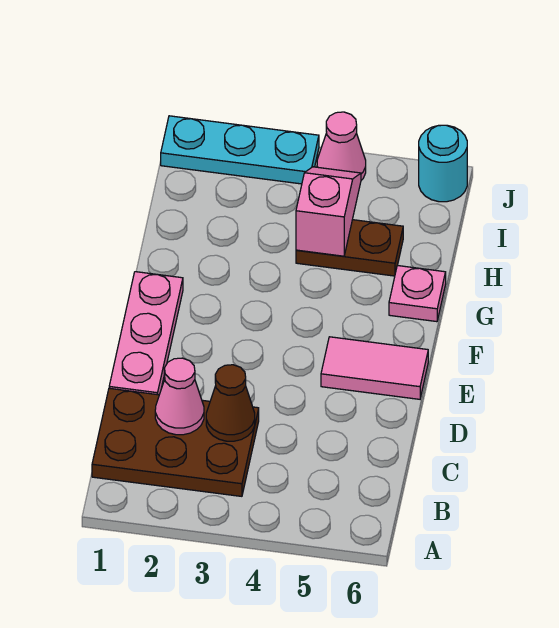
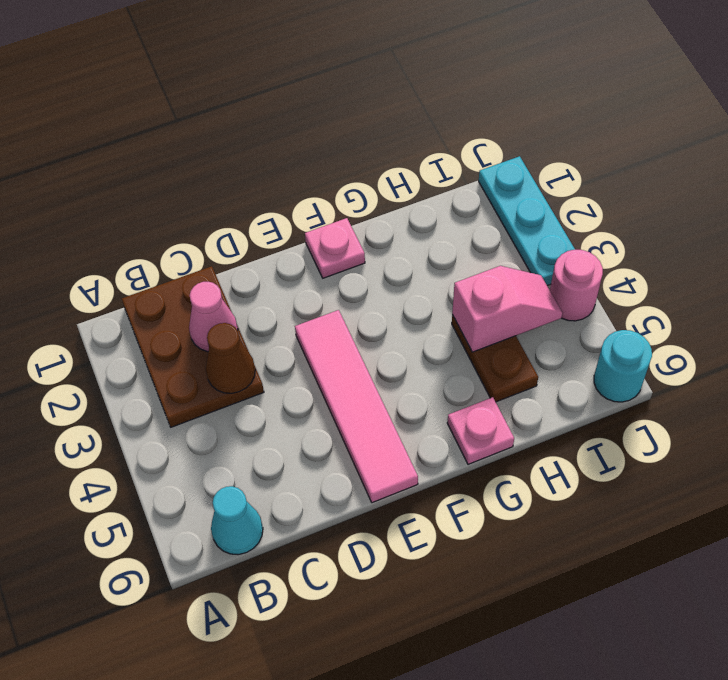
none -> cyan cone B6 level 1
pink plate D1:F1 level 1 -> pink plate F1 level 1
pink tile E5:E6 level 1 -> pink tile E3:E6 level 1
pink cone J4 level 1 -> pink round brick J4 level 1

